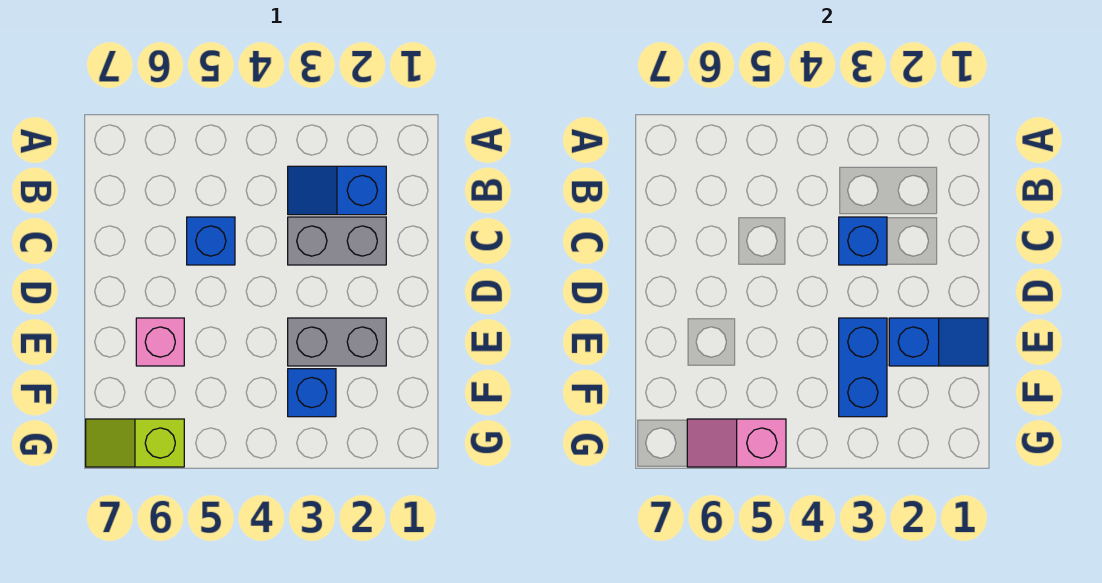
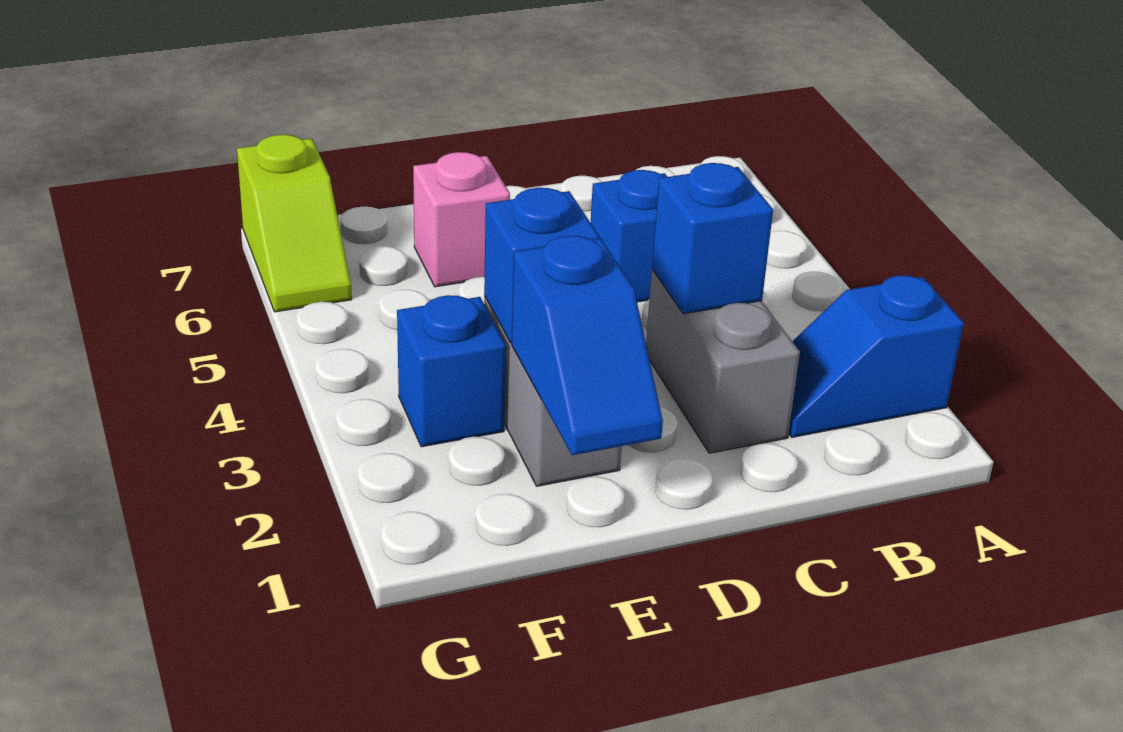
blue slope B2:B3 level 1 top 2 -> blue slope A2:B2 level 1 top A
blue brick E3:F3 level 2 -> blue brick E3 level 2
pink slope G5:G6 level 2 top 5 -> none
lime slope G6:G7 level 1 top 6 -> lime slope G6:G7 level 1 top 7

